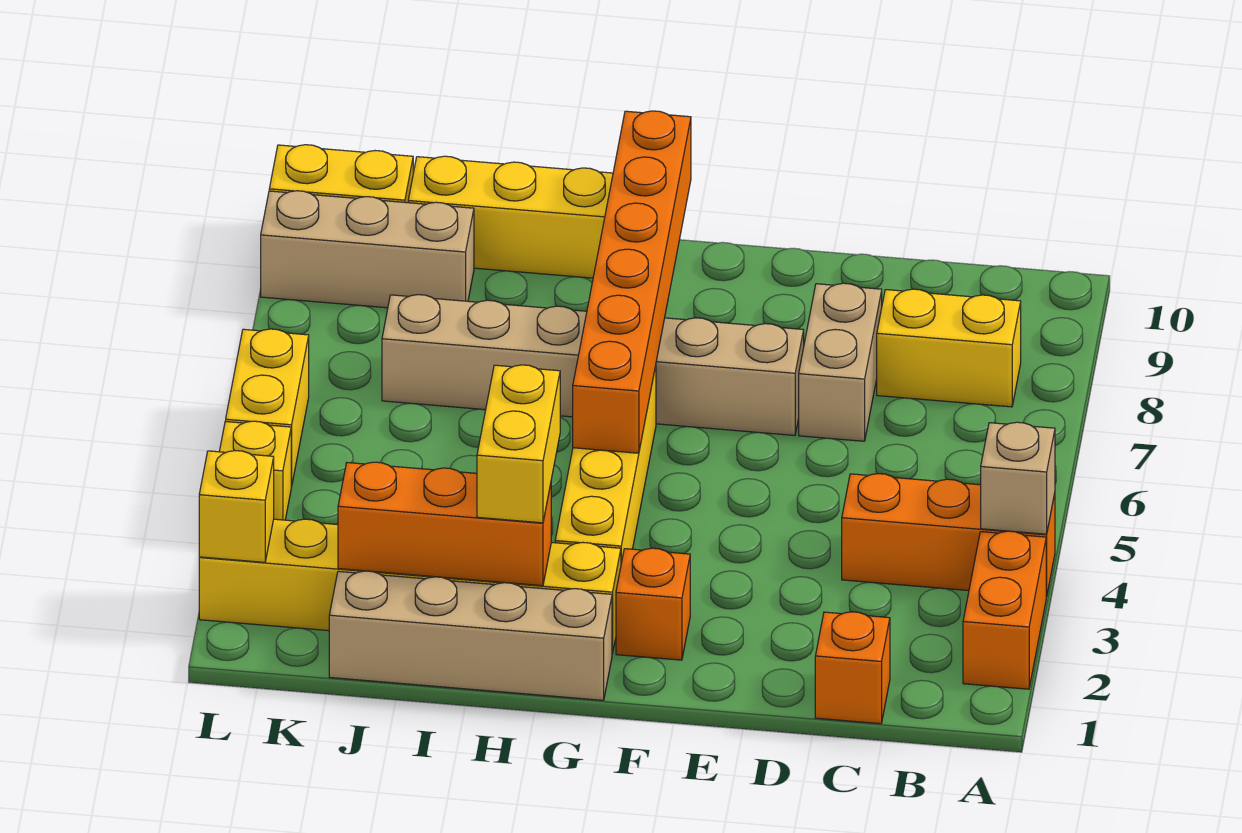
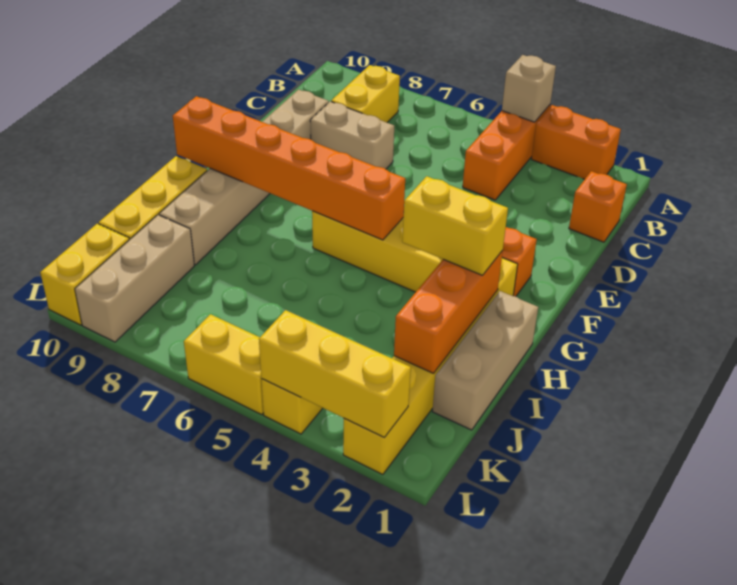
tan brick E7:J7 level 1 -> tan brick D9:I9 level 1
tan brick G1:J1 level 1 -> tan brick H1:J1 level 1
yellow brick L2 level 2 -> yellow brick L2:L4 level 2

